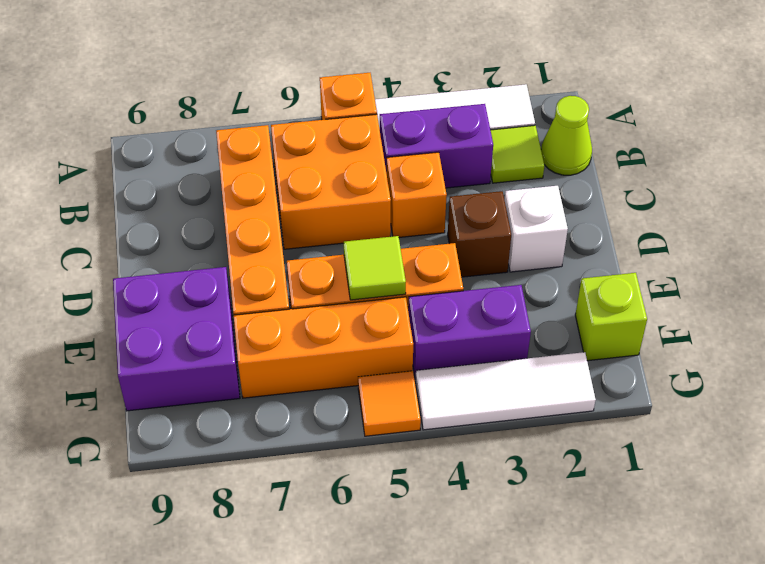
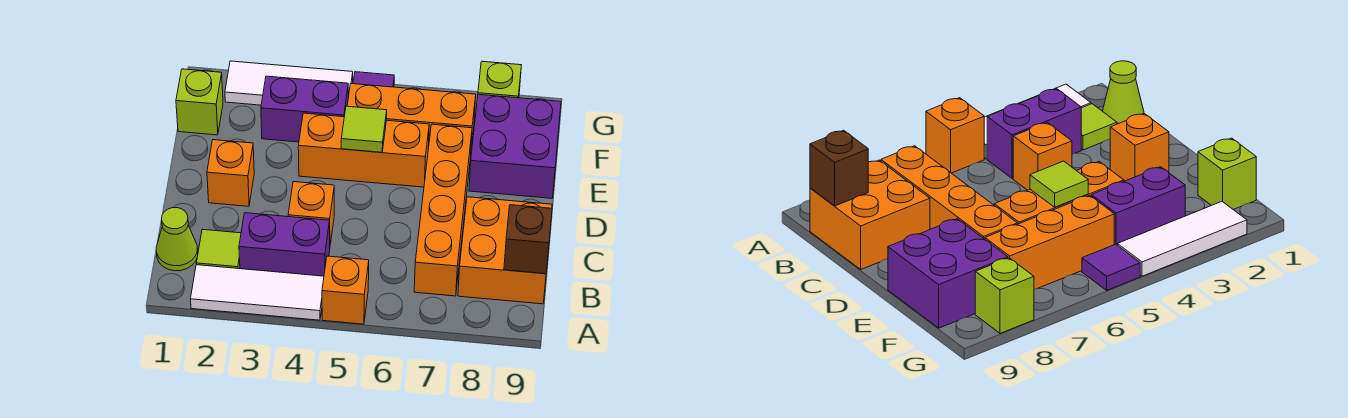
orange brick B5:C6 level 1 -> orange brick B8:C9 level 1
white brick D2 level 1 -> orange brick D2 level 1
brown brick D3 level 1 -> brown brick B9 level 2
orange tile G5 level 1 -> purple tile G5 level 1
none -> lime brick G8 level 1

